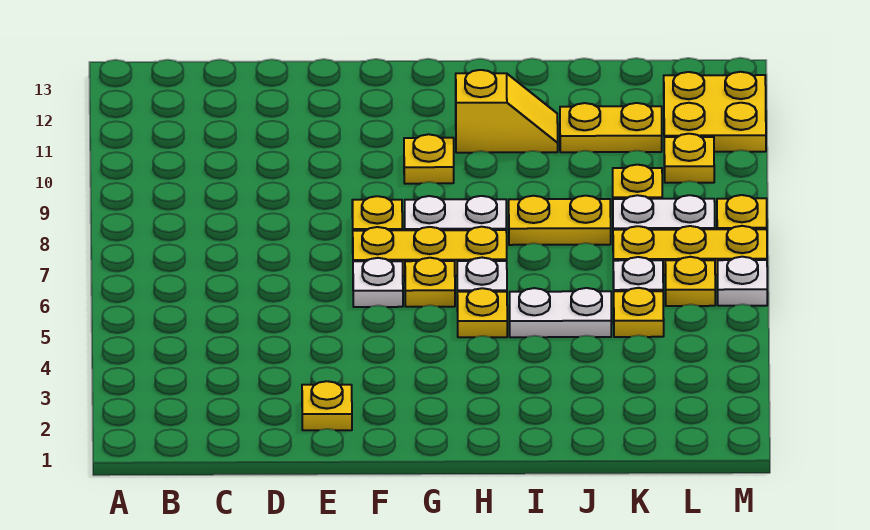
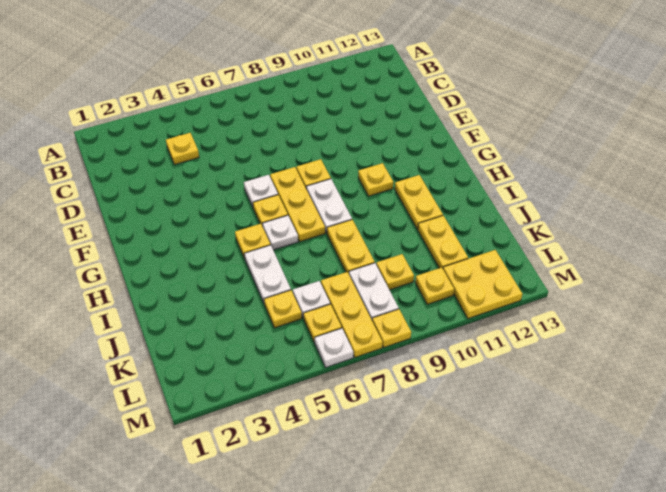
yellow plate E2 level 1 -> yellow plate C4 level 1
yellow slope H11:I11 level 1 top H -> yellow plate H11:I11 level 1

